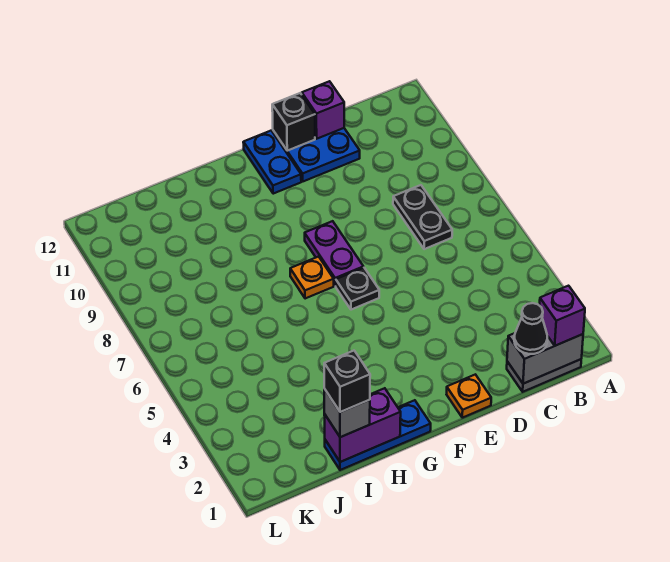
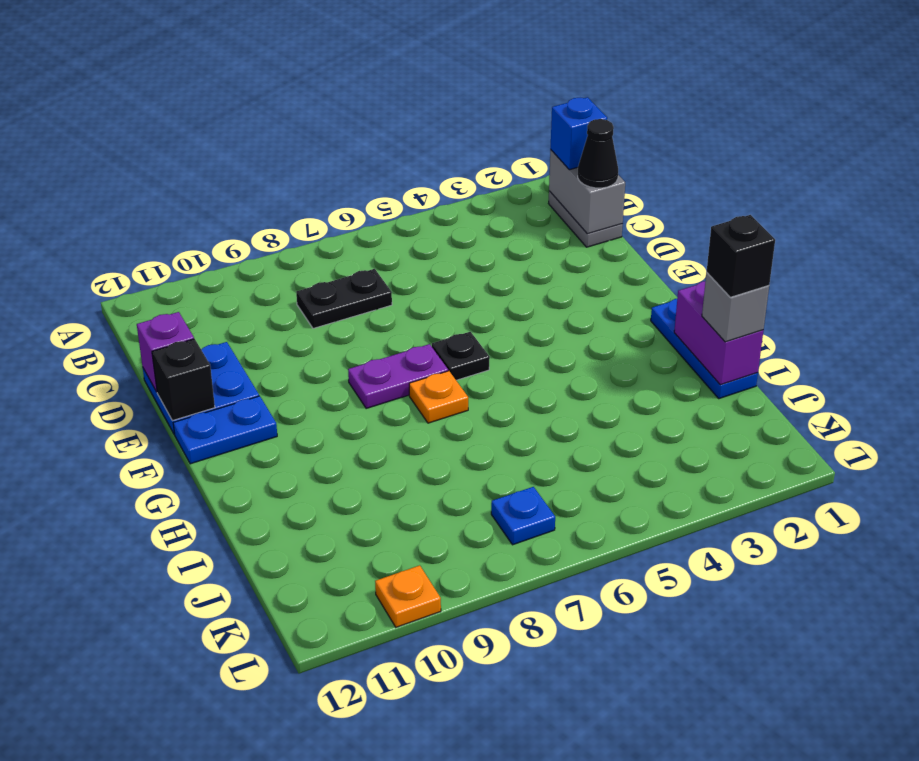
purple brick B1 level 3 -> blue brick B1 level 3
orange plate E1 level 1 -> orange plate L10 level 1
none -> blue plate K7 level 1

